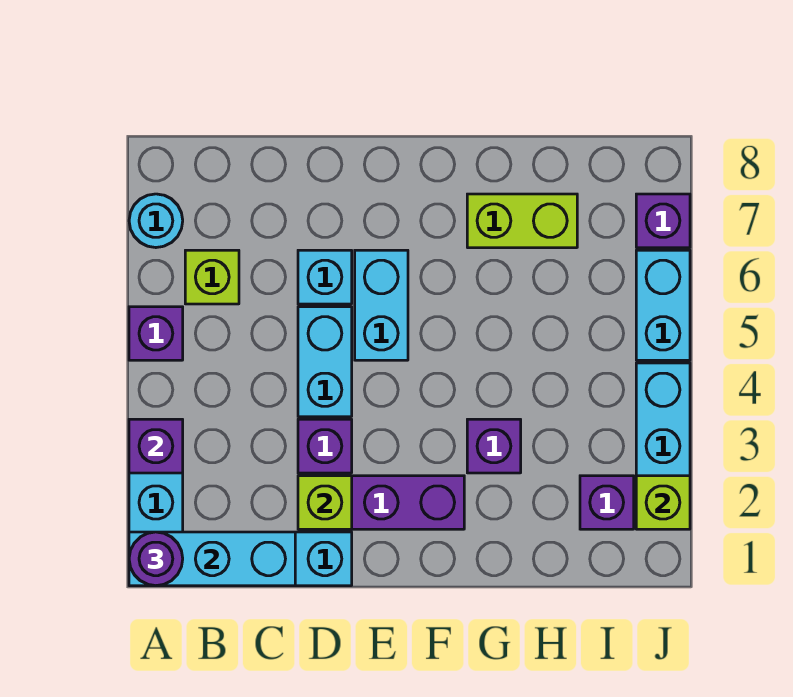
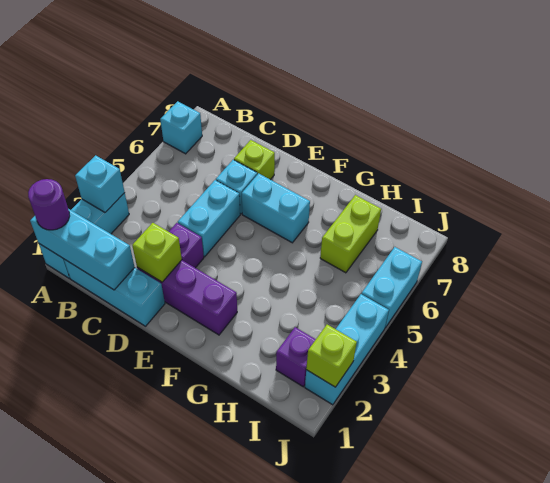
purple brick A3 level 2 -> cyan brick A3 level 2
purple brick A5 level 1 -> none
cyan round brick A7 level 1 -> cyan brick A7 level 1
lime brick B6 level 1 -> lime brick D7 level 1
cyan brick E5:E6 level 1 -> cyan brick E6:F6 level 1
purple brick G3 level 1 -> none
lime brick G7:H7 level 1 -> lime brick H6:H7 level 1
purple brick J7 level 1 -> none

